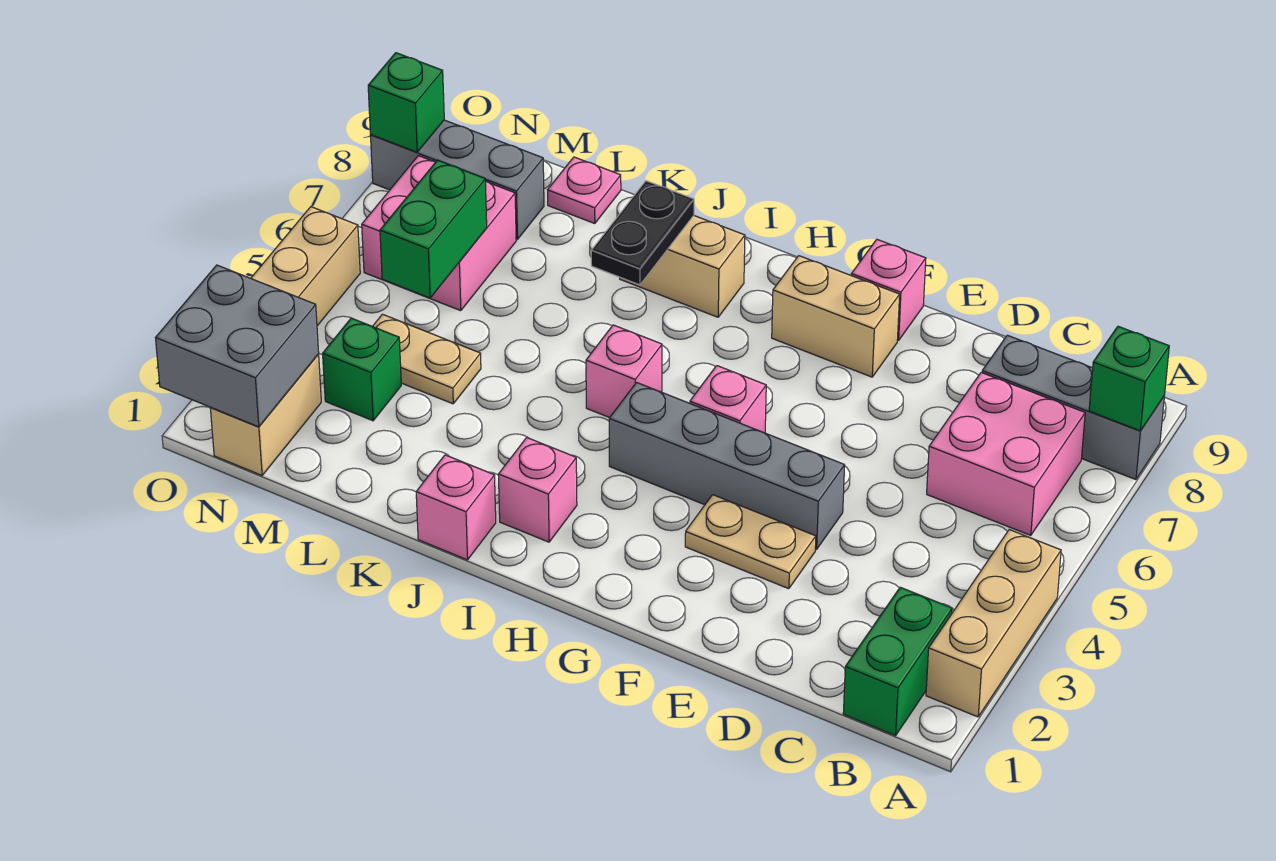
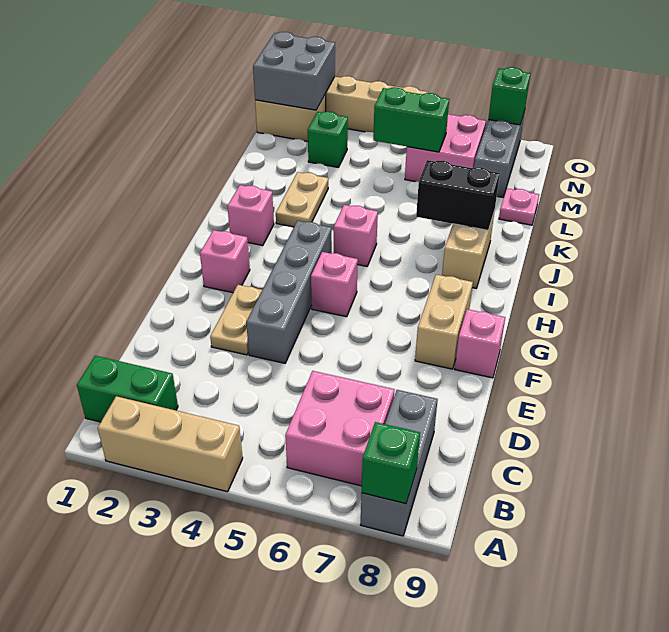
pink brick J1 level 1 -> pink brick G2 level 1
black plate J7:J8 level 2 -> black brick J7:J8 level 2
tan plate L4:M4 level 1 -> tan plate J3:K3 level 1

